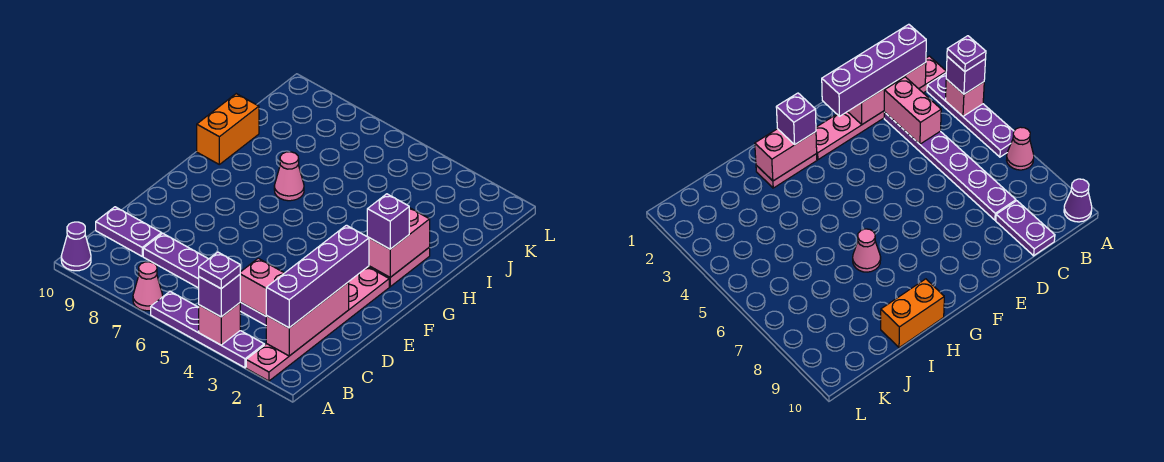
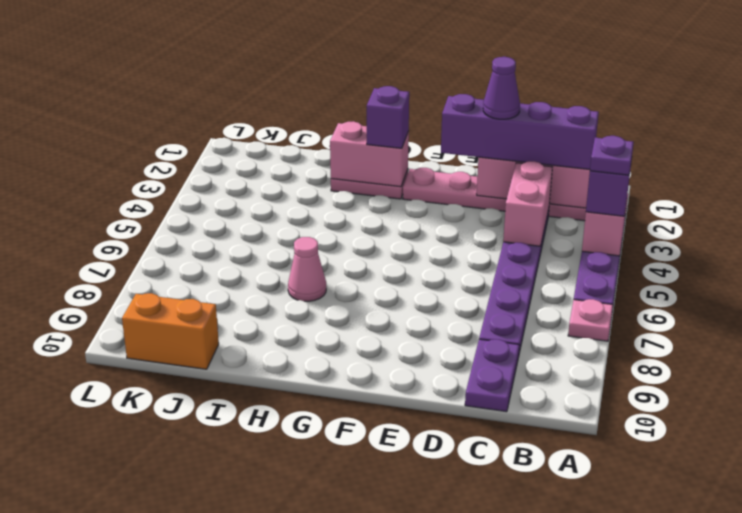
pink cone A7 level 1 -> pink plate A7 level 1
purple cone A10 level 1 -> purple cone D2 level 4
orange brick H10:I10 level 1 -> orange brick J10:K10 level 1

